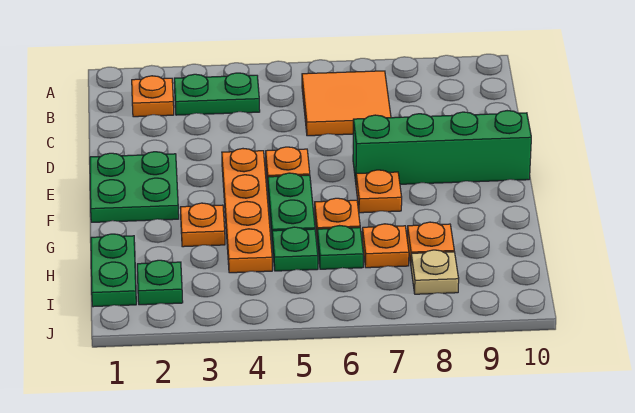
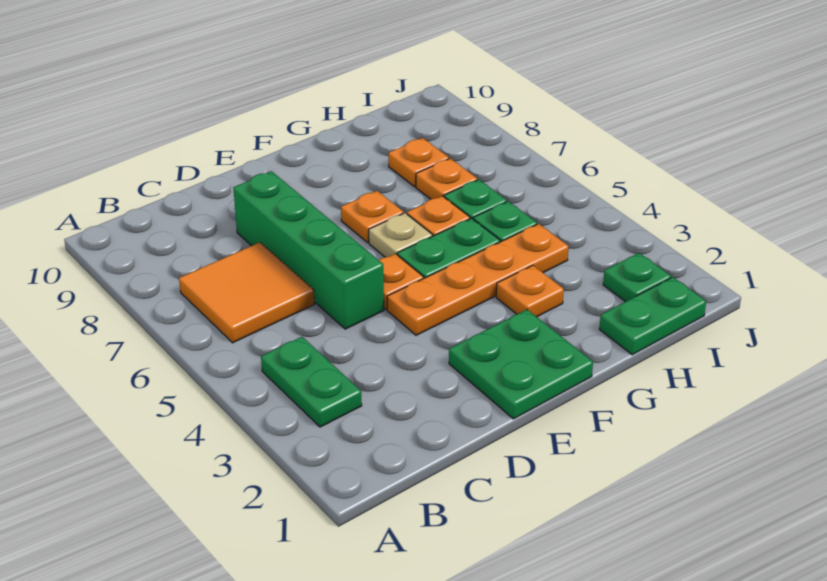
orange plate B2 level 1 -> none
green brick E7:E10 level 1 -> green brick D5:D8 level 1
tan plate I8 level 1 -> tan plate F6 level 1

